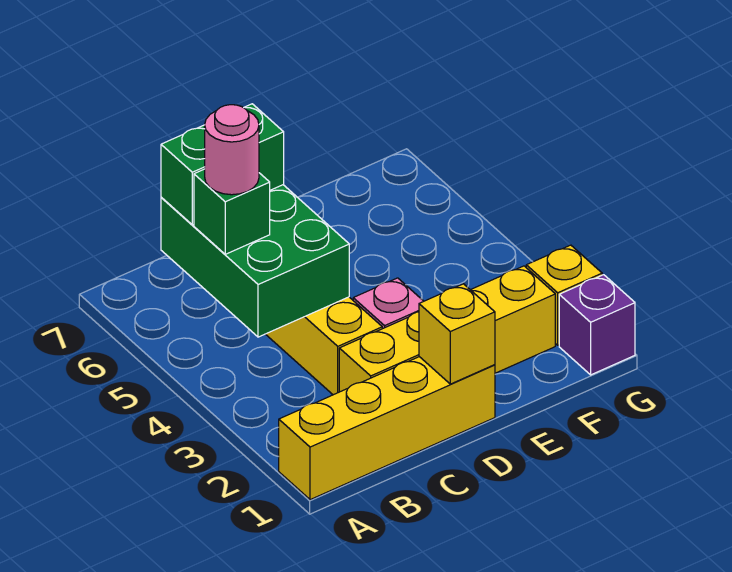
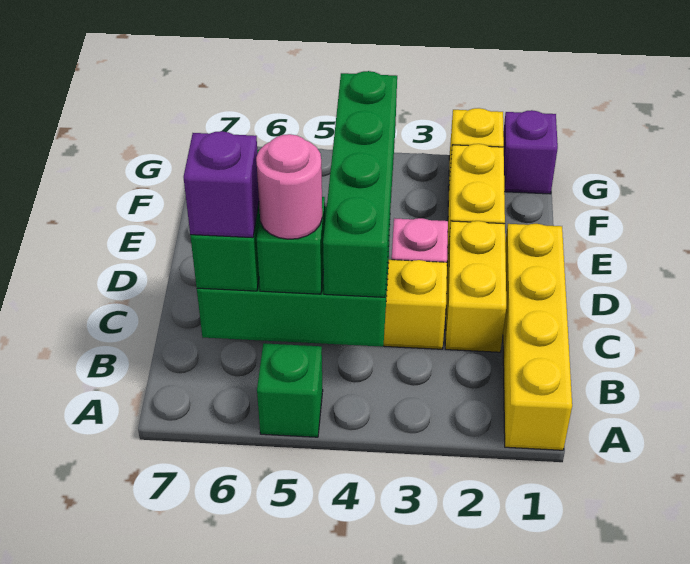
none -> green brick A5 level 1
none -> green brick B4:E4 level 3
none -> purple brick B6 level 4
yellow brick D1 level 2 -> none

